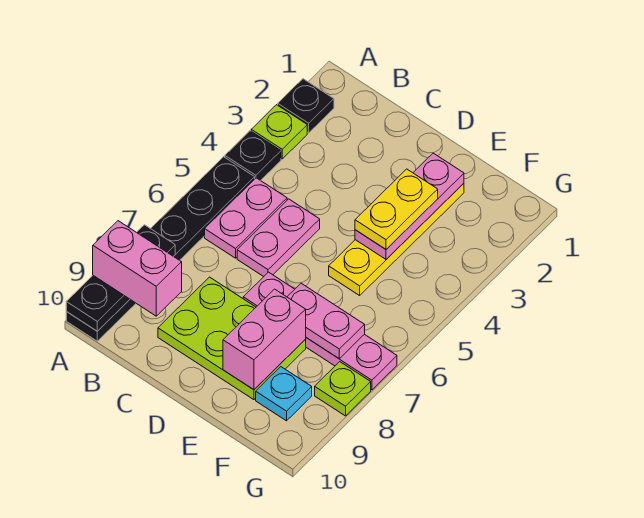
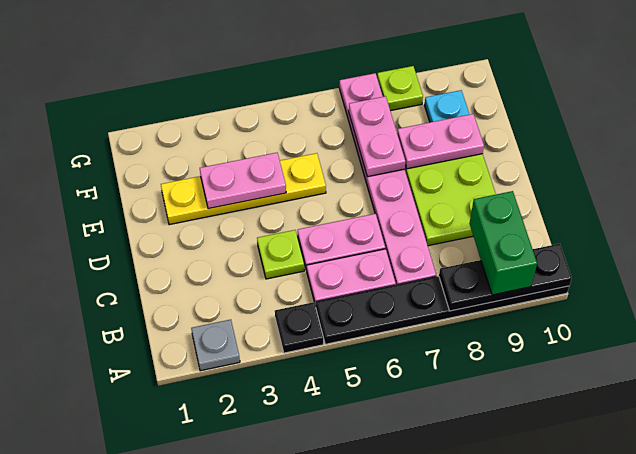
black plate A2 level 1 -> grey plate A2 level 1
lime plate A3 level 1 -> lime plate C4 level 1
pink brick A9:B9 level 3 -> green brick A9:B9 level 3
pink plate D7:G7 level 1 -> pink plate B7:G7 level 1
pink plate E2:E4 level 2 -> pink plate E3:E4 level 2
yellow plate E3:E4 level 3 -> none
pink brick E8:E9 level 2 -> pink plate E8:E9 level 2

